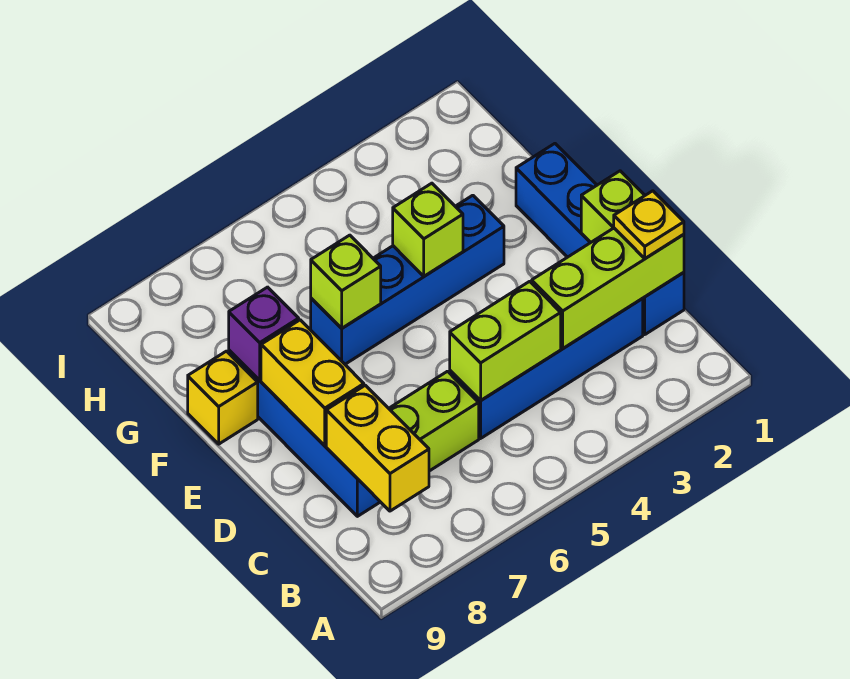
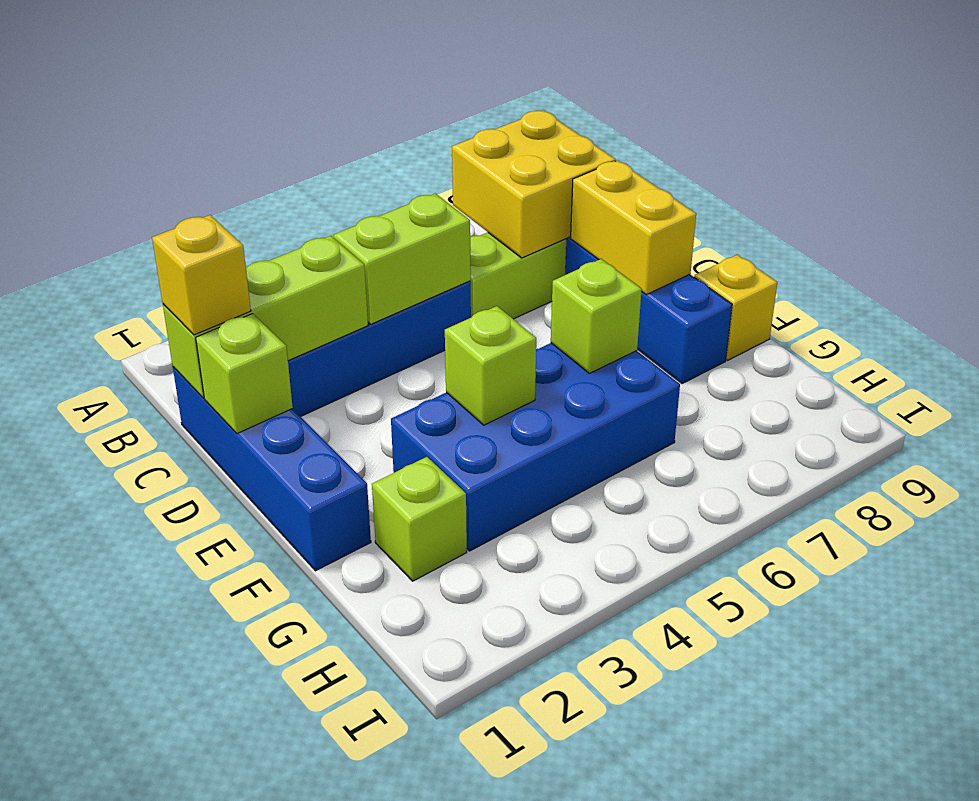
yellow brick B8:C8 level 2 -> yellow brick B7:C8 level 2
yellow plate C1 level 3 -> yellow brick C1 level 3
blue brick F3:F6 level 1 -> blue brick F3:G6 level 1
purple brick F8 level 2 -> none
none -> lime brick G2 level 1

